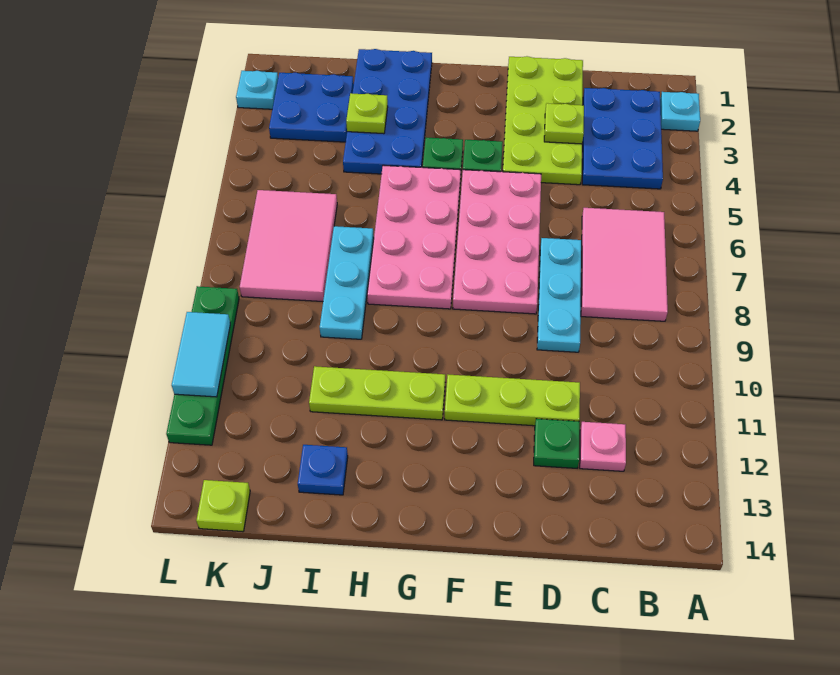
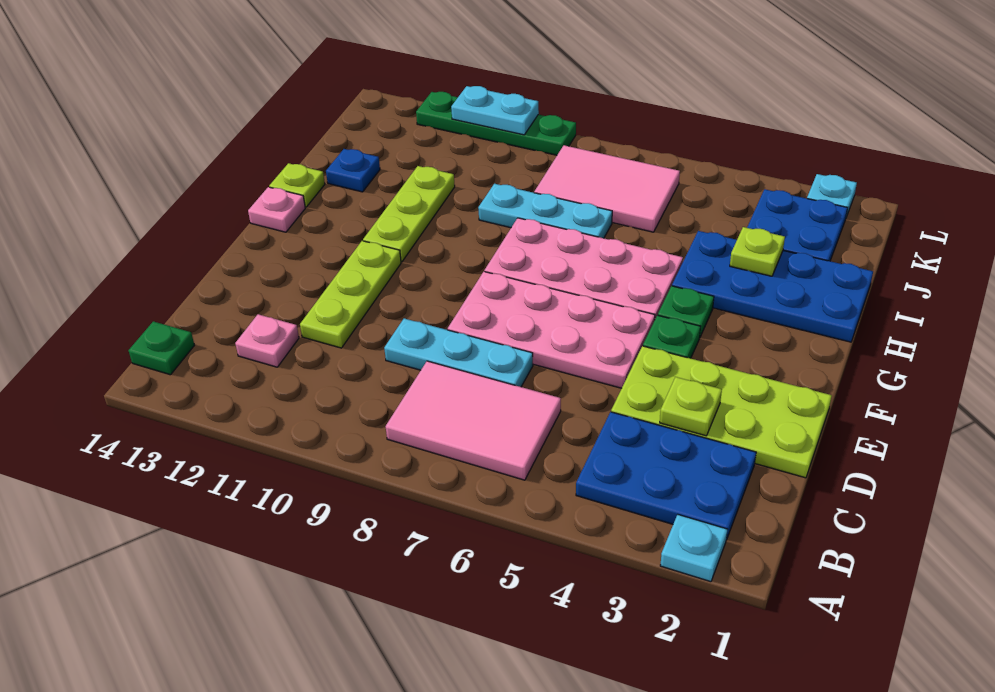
green plate D12 level 1 -> green plate B14 level 1
none -> pink plate G14 level 1
lime plate K14 level 1 -> lime plate H14 level 1
cyan tile L10:L11 level 2 -> cyan plate L10:L11 level 2

